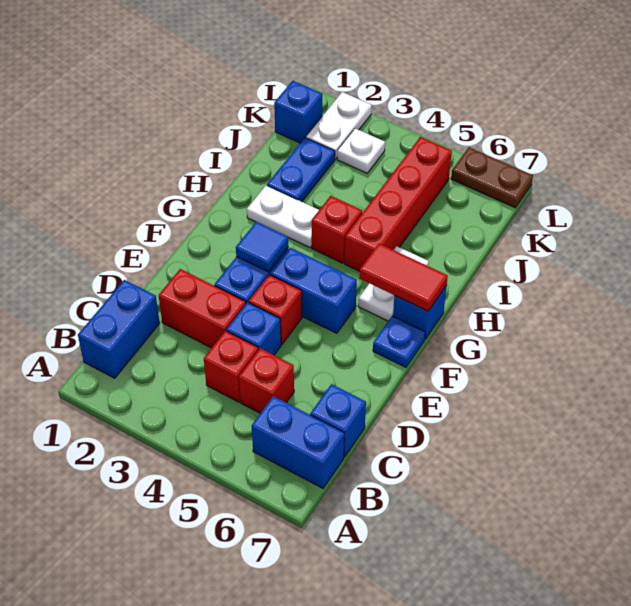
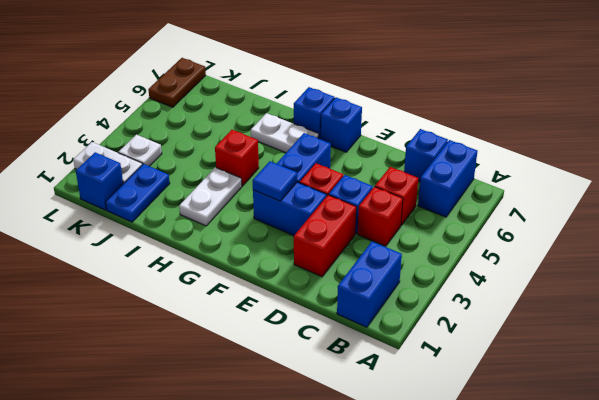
blue brick B1:C1 level 1 -> blue brick B1:B2 level 1
blue plate F7 level 1 -> blue brick F7 level 1
red tile G6:G7 level 2 -> none
red brick H5:K5 level 1 -> none
blue plate I2:J2 level 1 -> blue plate J1:J2 level 1

